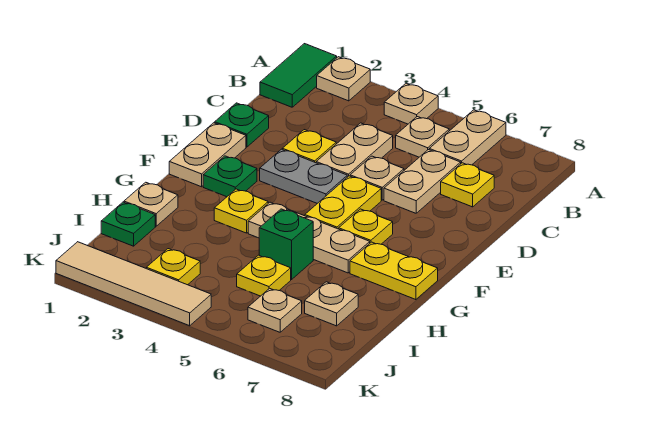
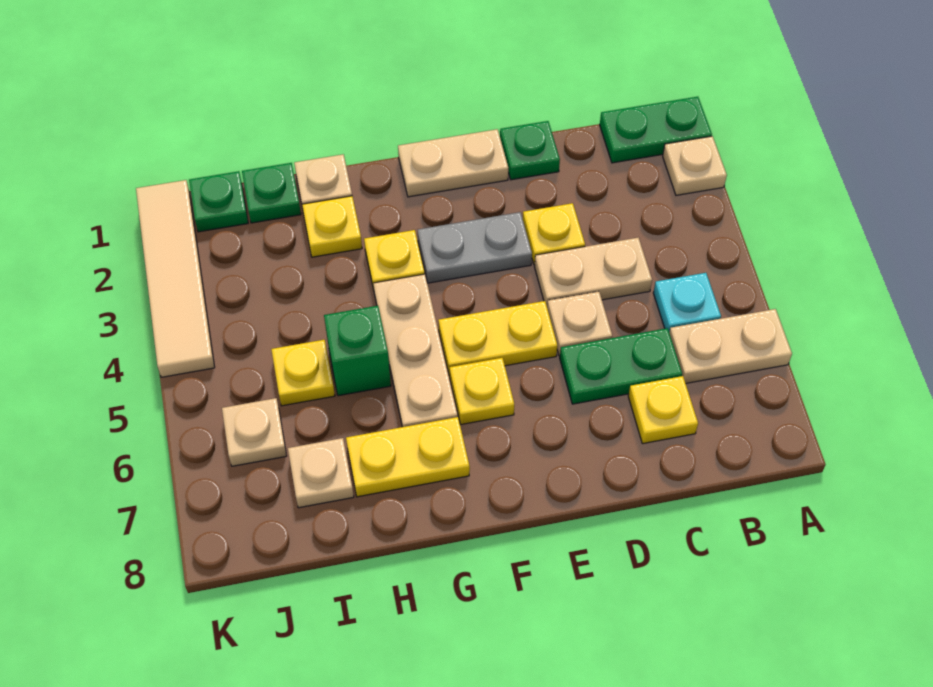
green tile A1:B1 level 1 -> green plate A1:B1 level 1
tan plate A4 level 1 -> none
tan plate B5 level 1 -> cyan plate B5 level 1
tan plate C6:D6 level 1 -> green plate C6:D6 level 1
grey plate E3:E4 level 1 -> grey plate E3:F3 level 1
green plate F2 level 1 -> green plate J1 level 1
yellow plate G7:G8 level 1 -> yellow plate G7:H7 level 1
yellow plate J3 level 1 -> yellow plate H2 level 1

